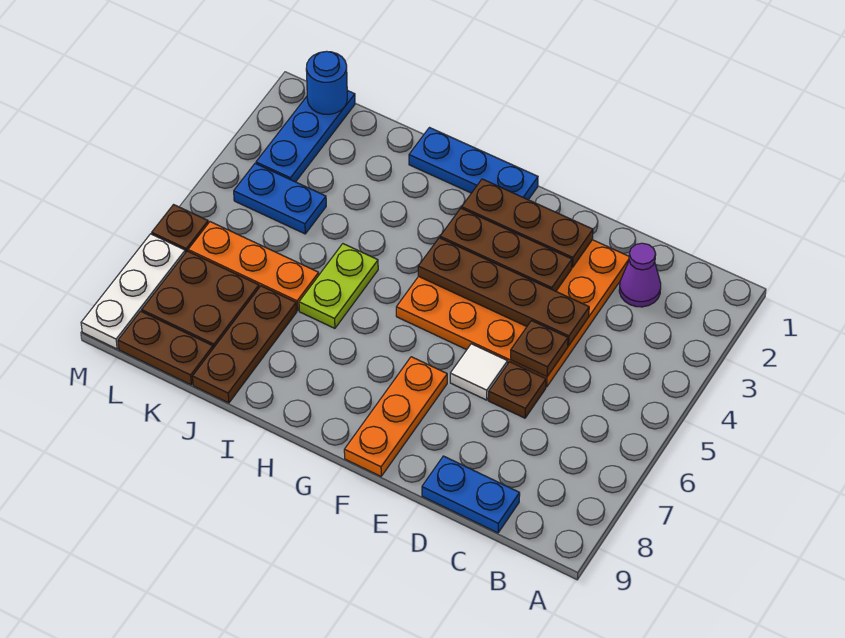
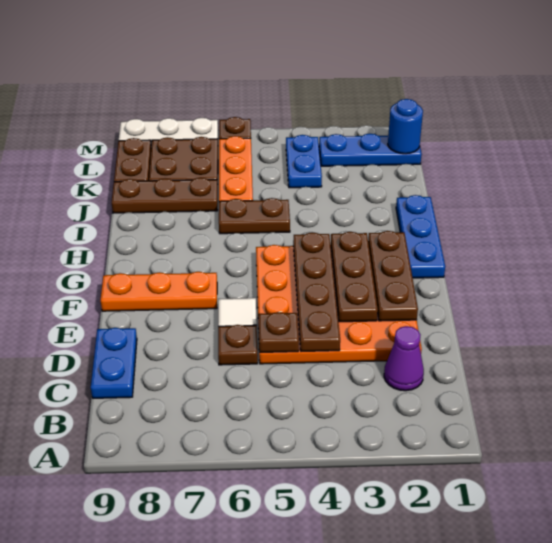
lime plate I5:I6 level 1 -> brown plate I5:I6 level 1

